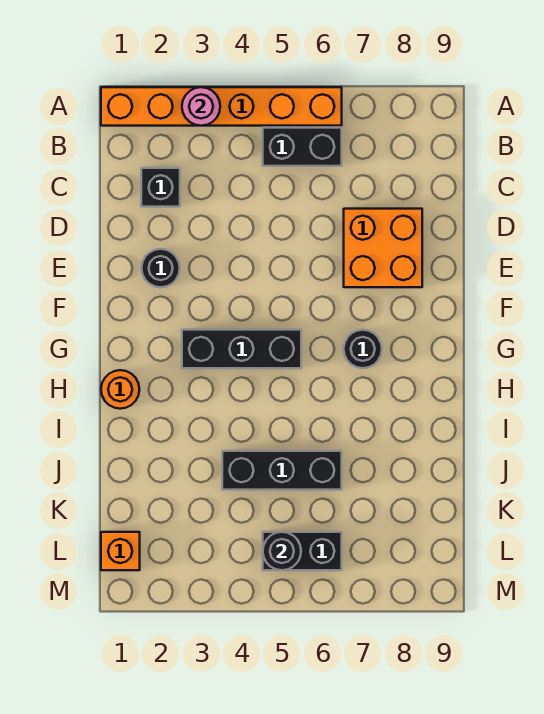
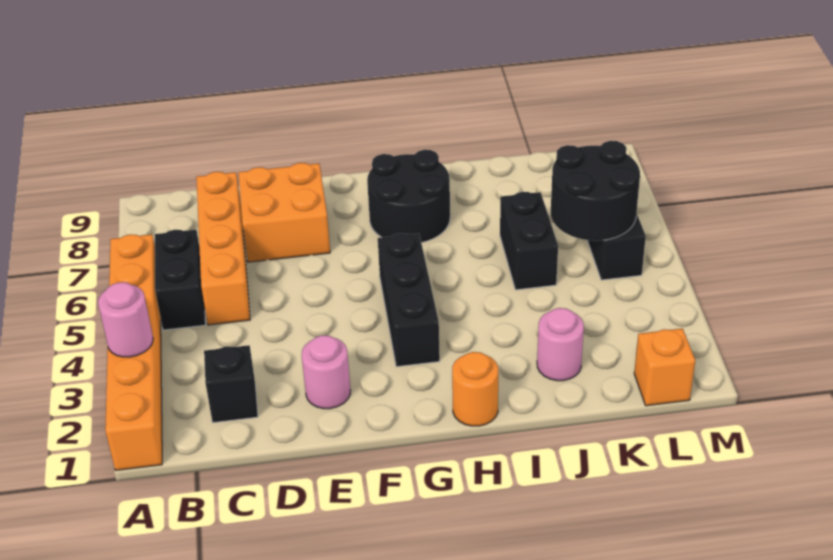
none -> orange brick C5:C8 level 1
black round brick E2 level 1 -> pink round brick E2 level 1
black round brick G7 level 1 -> black round brick G7:H8 level 1
none -> pink round brick J2 level 1
black brick J4:J6 level 1 -> black brick J5:J6 level 1
black round brick L5 level 2 -> black round brick K5:L6 level 2

